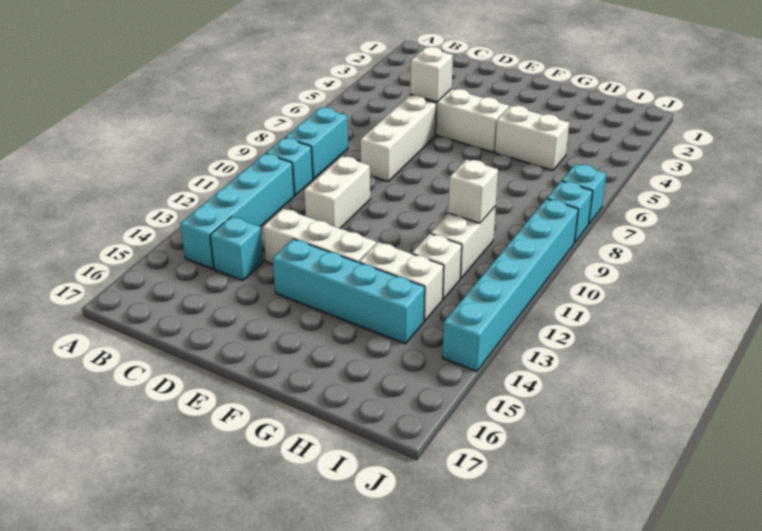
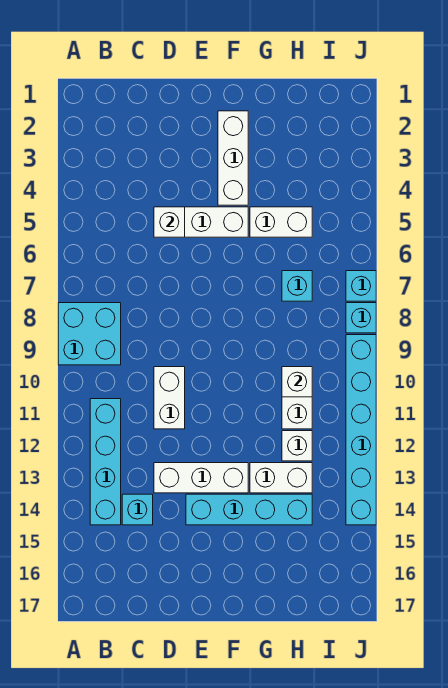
cyan brick B8:B9 level 1 -> cyan brick A8:B9 level 1
cyan brick B10 level 1 -> cyan brick H7 level 1
white brick D6:D8 level 1 -> white brick F2:F4 level 1

